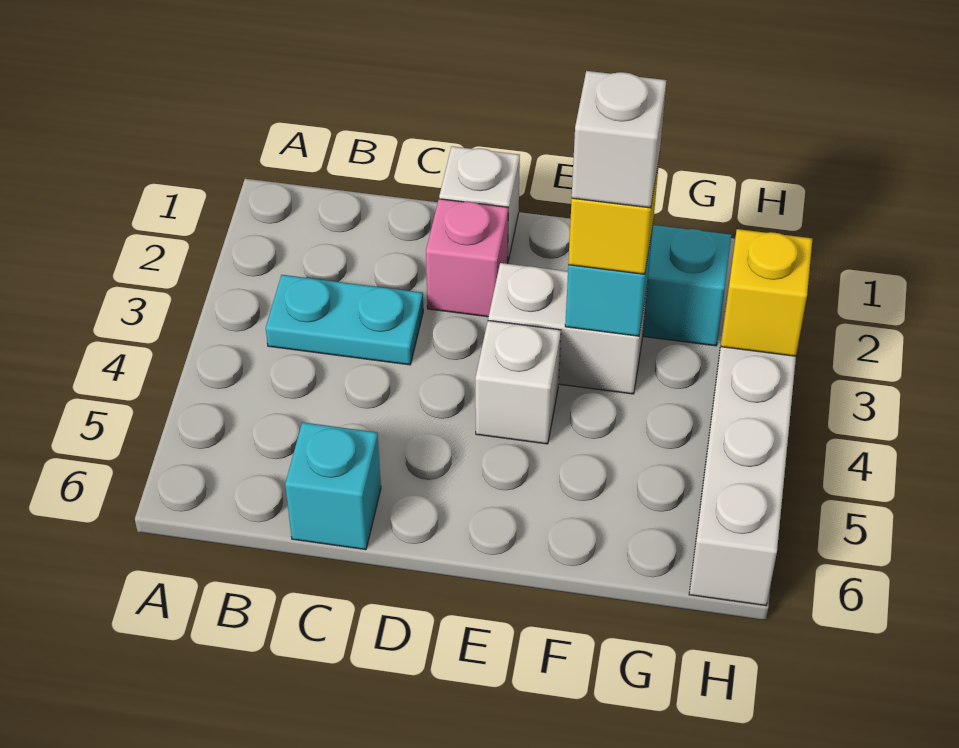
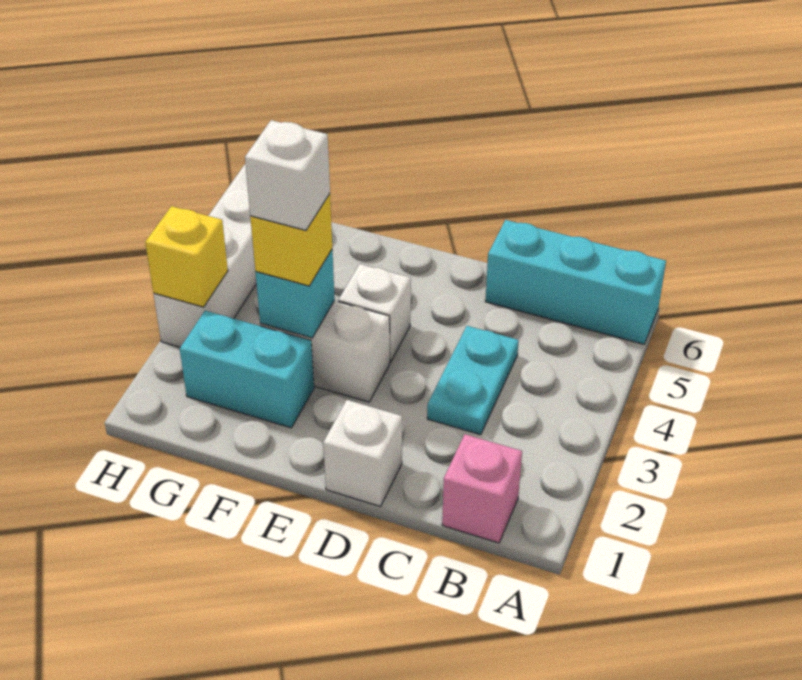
cyan plate B3:C3 level 1 -> cyan plate C3:C4 level 1
cyan brick C6 level 1 -> cyan brick A6:C6 level 1
pink brick D2 level 1 -> pink brick B1 level 1

